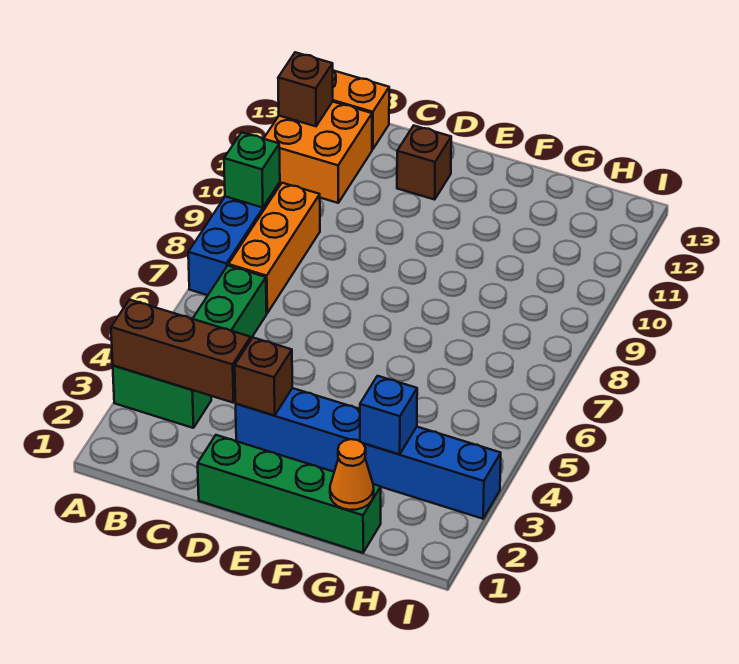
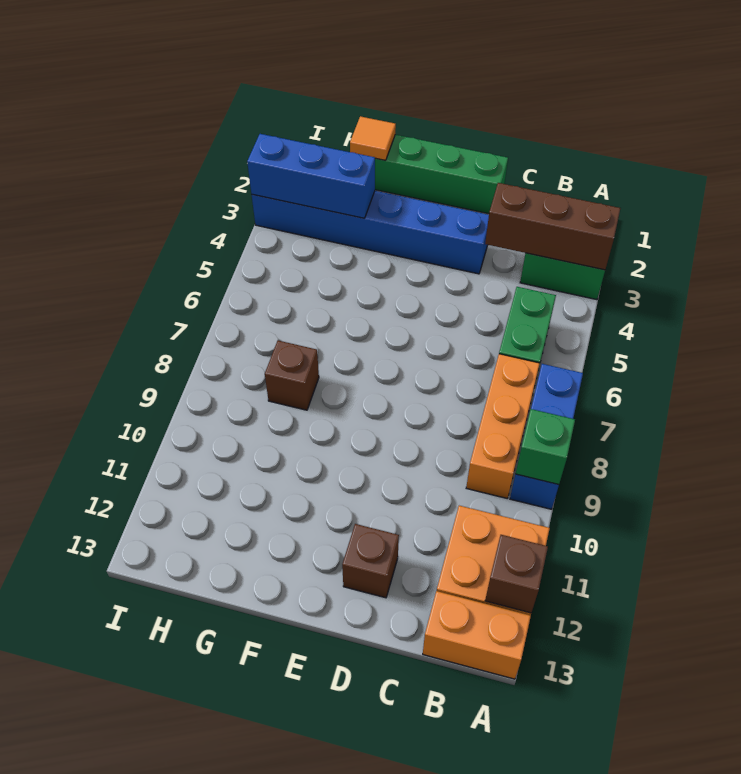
brown brick D3 level 2 -> brown brick G8 level 1
orange cone G1 level 2 -> orange tile G1 level 2
blue brick G3 level 2 -> blue brick G3:I3 level 2

